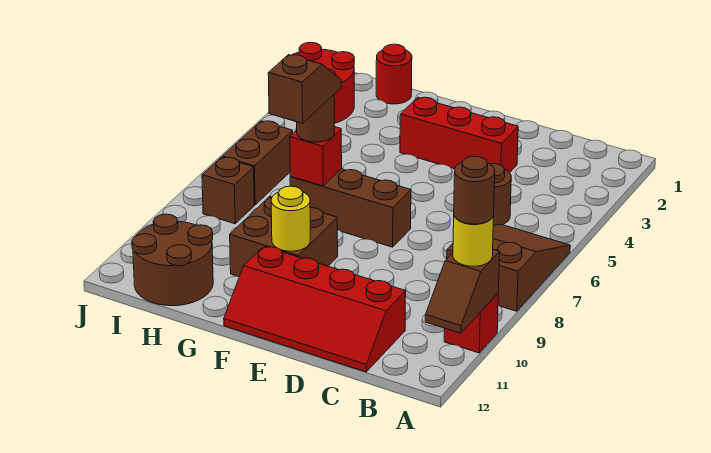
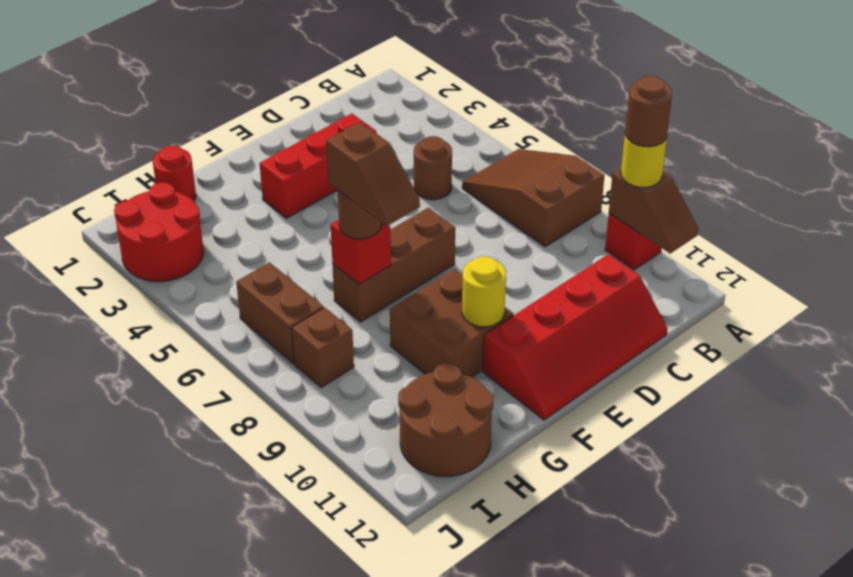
brown slope G7:G8 level 4 top 8 -> brown slope G7:G8 level 4 top 7

